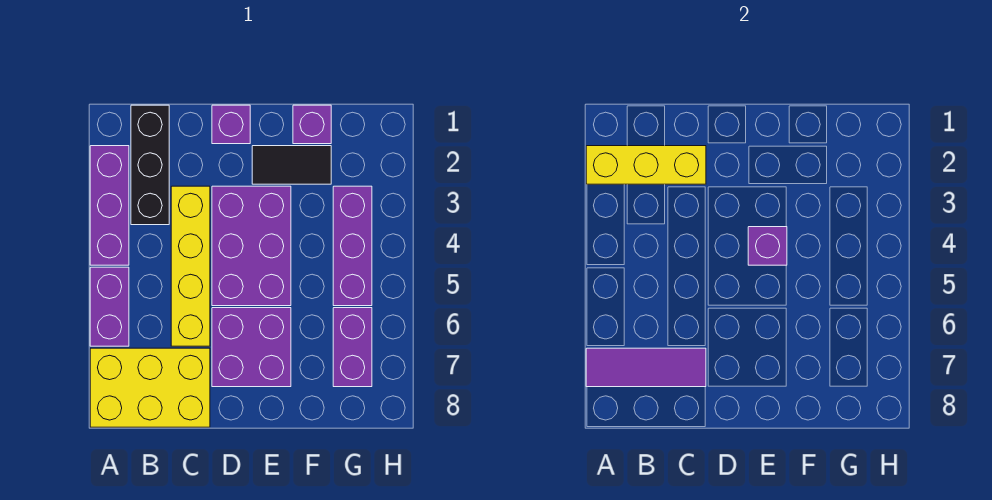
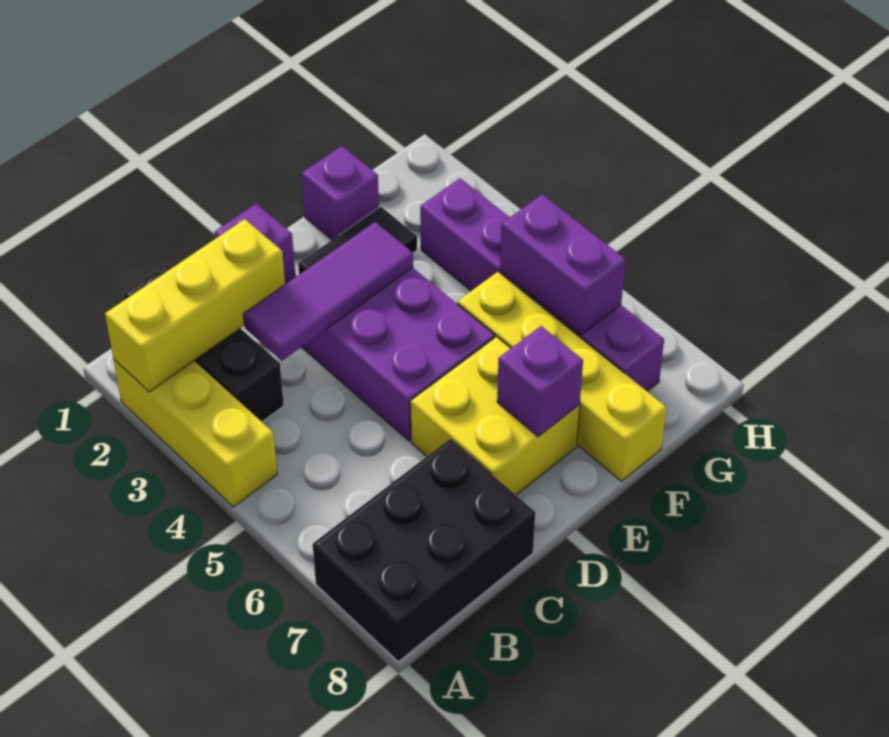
purple brick A2:A4 level 1 -> yellow brick A2:A4 level 1
purple brick A5:A6 level 1 -> purple brick G5:G6 level 2
yellow brick A7:C8 level 1 -> black brick A7:C8 level 1
purple tile A7:C7 level 2 -> purple tile C3:E3 level 2
yellow brick C3:C6 level 1 -> yellow brick F5:F8 level 1
purple brick D6:E7 level 1 -> yellow brick D6:E7 level 1
purple brick E4 level 2 -> purple brick E7 level 2

